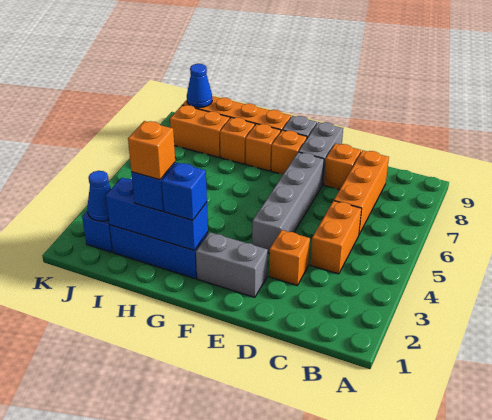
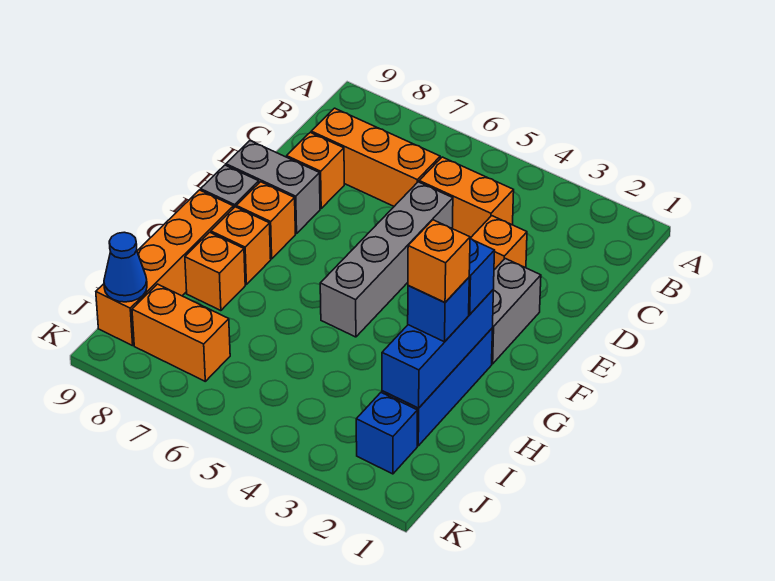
grey brick E4:E7 level 1 -> grey brick D5:G5 level 1
orange brick I8:J8 level 1 -> orange brick J7:J8 level 1
blue cone J2 level 2 -> none

